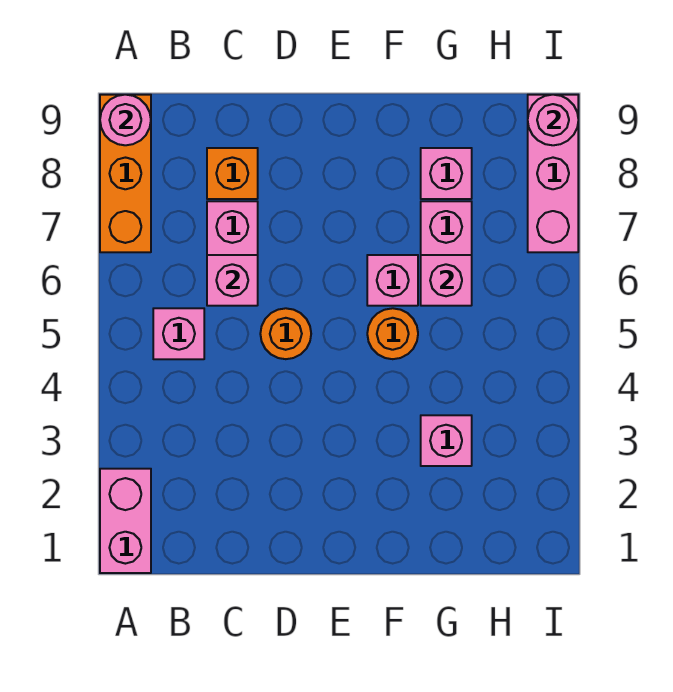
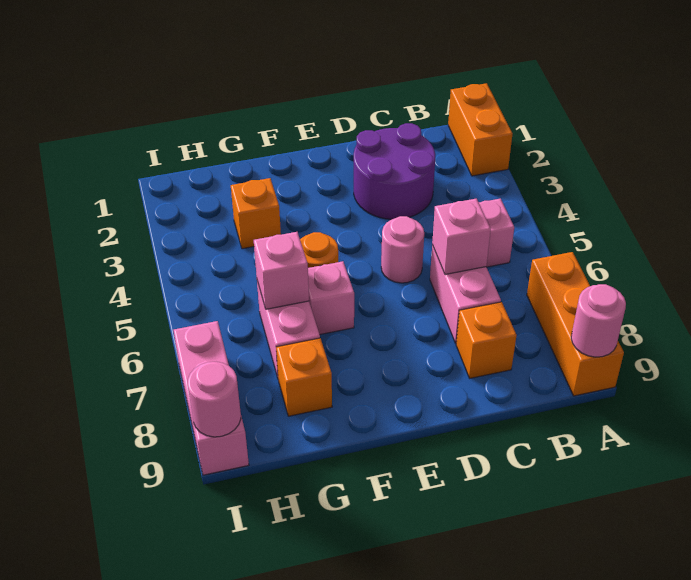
pink brick A1:A2 level 1 -> orange brick A1:A2 level 1
none -> purple round brick C2:D3 level 1
orange round brick D5 level 1 -> pink round brick D5 level 1
pink brick G3 level 1 -> orange brick G3 level 1
pink brick G8 level 1 -> orange brick G8 level 1

